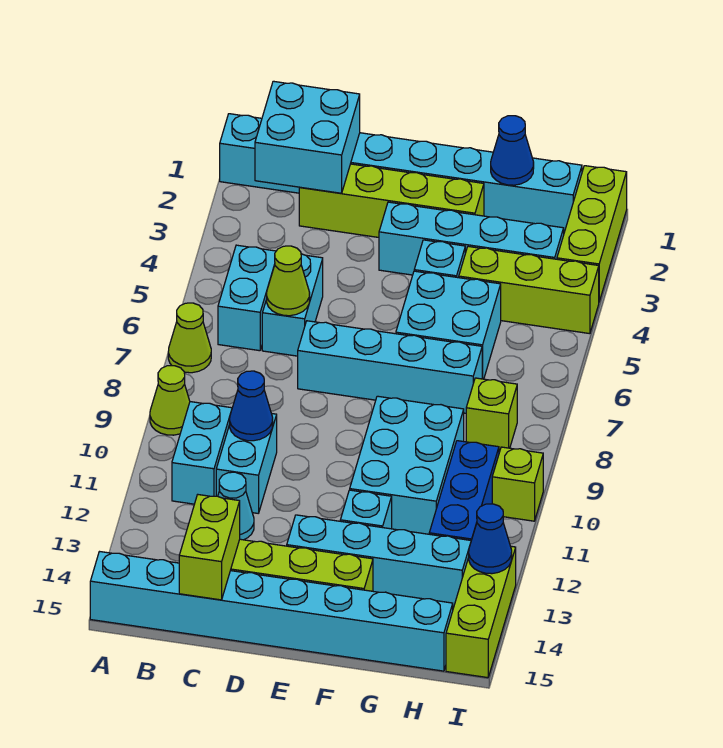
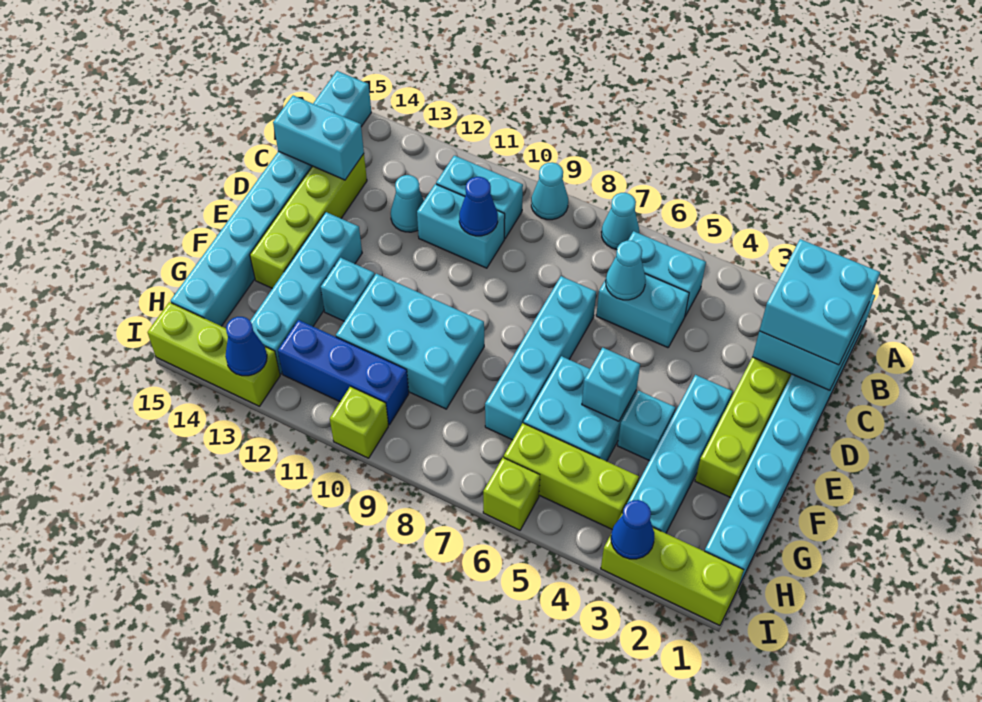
lime cone A7 level 1 -> cyan cone A7 level 1
lime cone A9 level 1 -> cyan cone A9 level 1
none -> cyan brick B1:C2 level 3
lime cone C6 level 2 -> cyan cone C6 level 2
lime brick C14:C15 level 2 -> cyan brick C14:C15 level 2
none -> cyan brick F5 level 2
blue cone G1 level 2 -> blue cone I3 level 2
lime brick G4:I4 level 1 -> lime brick H4:H6 level 1
lime brick H8 level 1 -> lime brick I6 level 1

